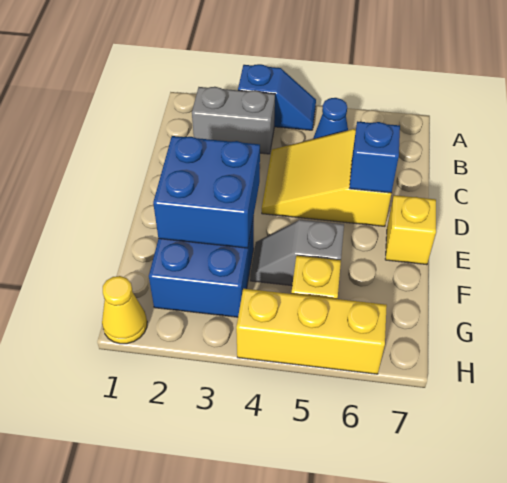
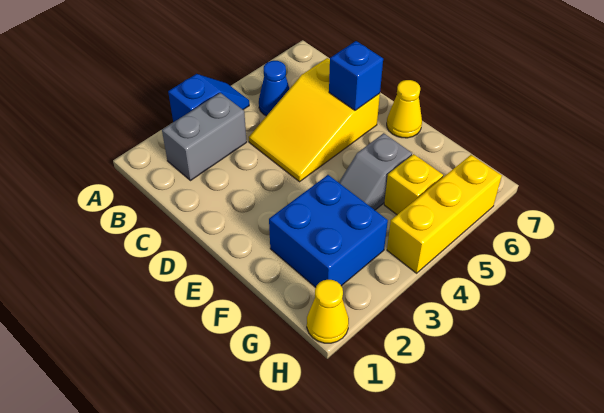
blue brick E2:F3 level 2 -> none
yellow brick E7 level 1 -> yellow cone E7 level 1

